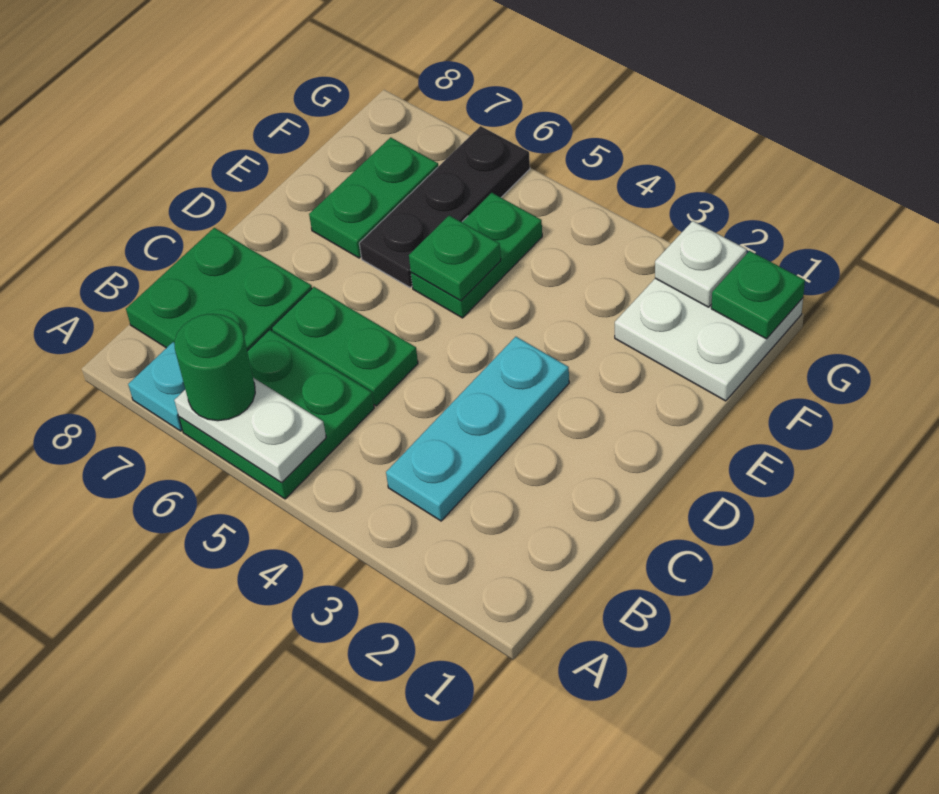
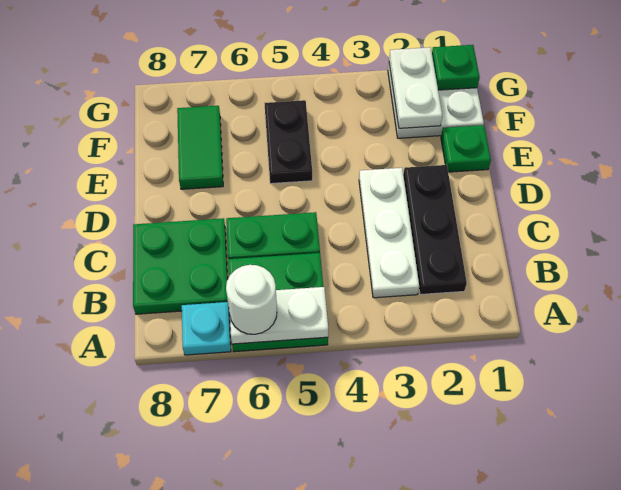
green round brick A6 level 3 -> white round brick A6 level 3
cyan plate B3:D3 level 1 -> white plate B3:D3 level 1
green plate E5:F5 level 1 -> black plate E5:F5 level 1
green plate E5 level 2 -> green plate E1 level 1
black plate E6:G6 level 1 -> black plate B2:D2 level 1
green plate E7:F7 level 1 -> green tile E7:F7 level 1
white plate G2 level 2 -> white plate F2:G2 level 2

